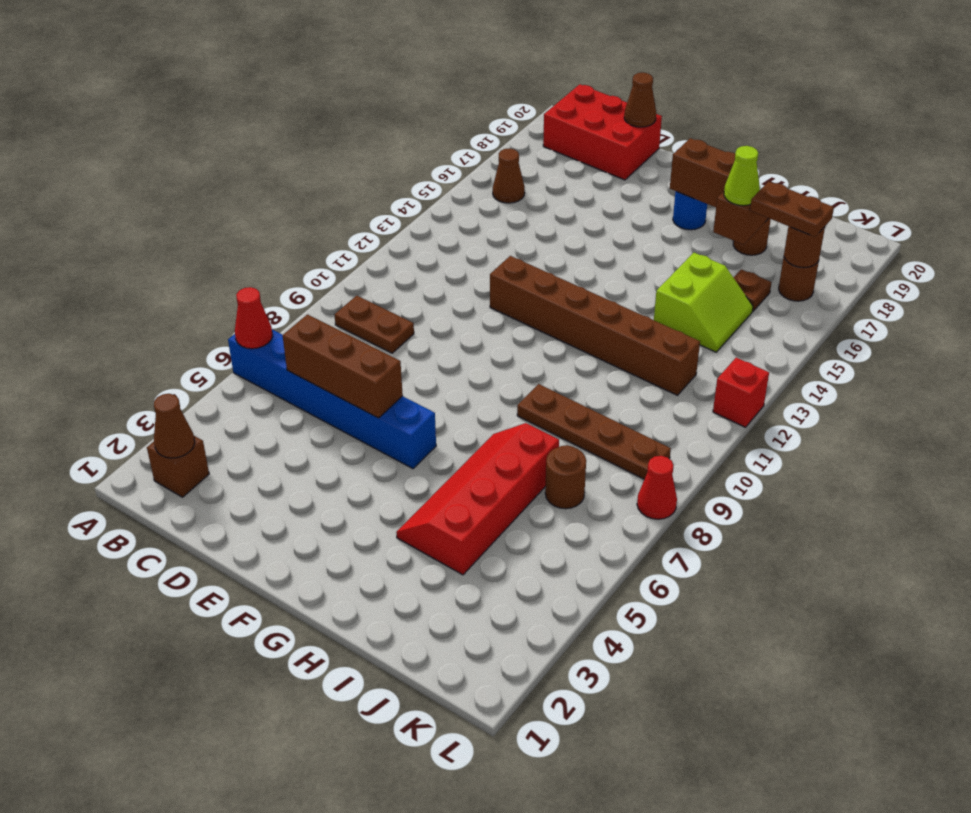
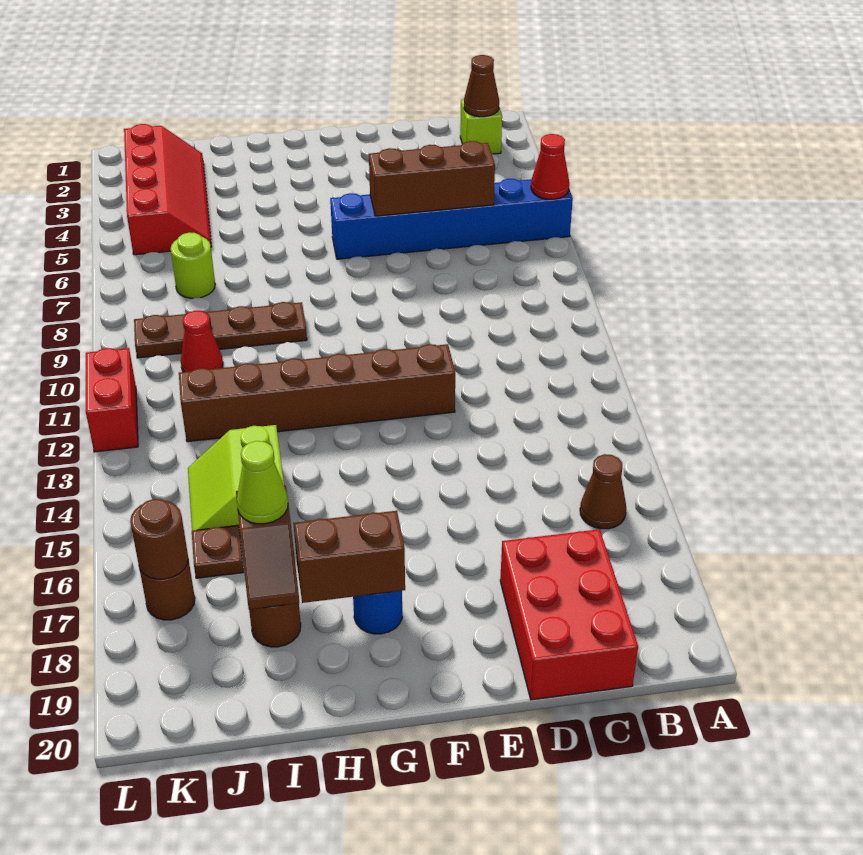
brown brick B2 level 1 -> lime brick B2 level 1
brown plate B9:C9 level 1 -> none
red brick B19:D20 level 1 -> red brick C18:D20 level 1
brown cone D20 level 2 -> none
red slope H4:I7 level 1 top I -> red slope J2:K5 level 1 top K
brown round brick J7 level 1 -> lime round brick J7 level 1
brown plate J17:K17 level 3 -> none
red cone L8 level 1 -> red cone J10 level 1
red brick L12 level 1 -> red brick L11:L12 level 1

